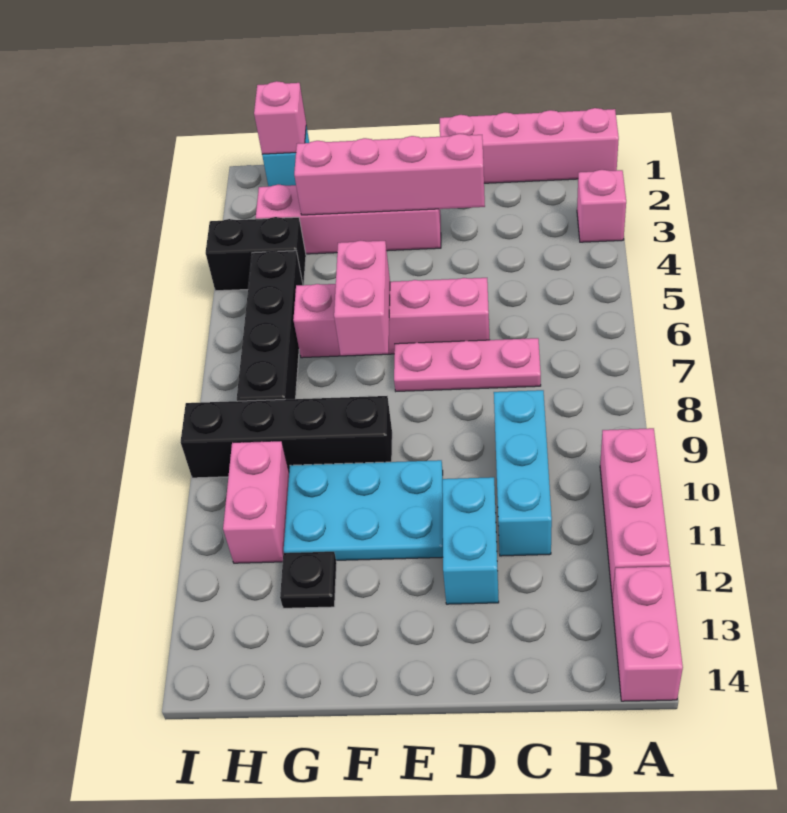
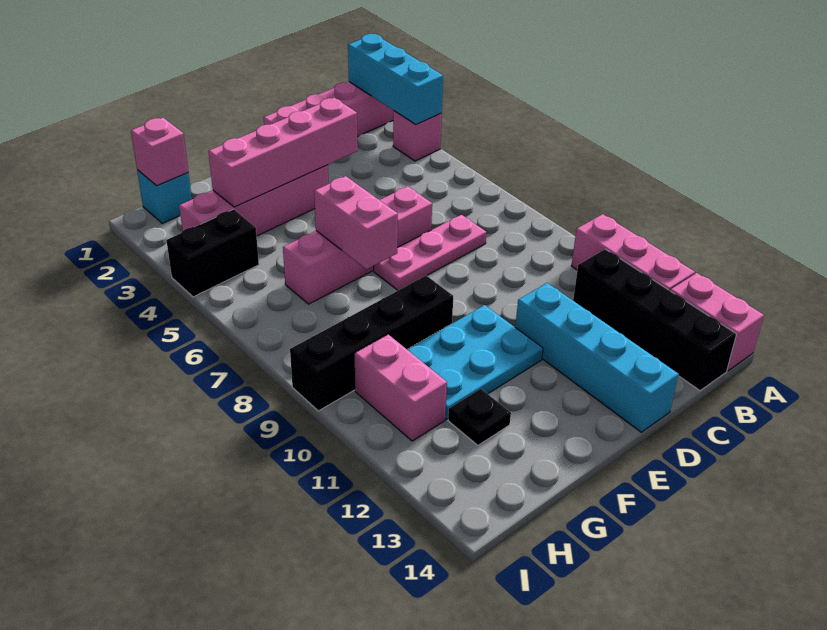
cyan brick C9:C11 level 1 -> cyan brick A1:A3 level 2
cyan brick D11:D12 level 1 -> cyan brick D11:D14 level 1
black brick H5:H8 level 1 -> black brick B11:B14 level 1

